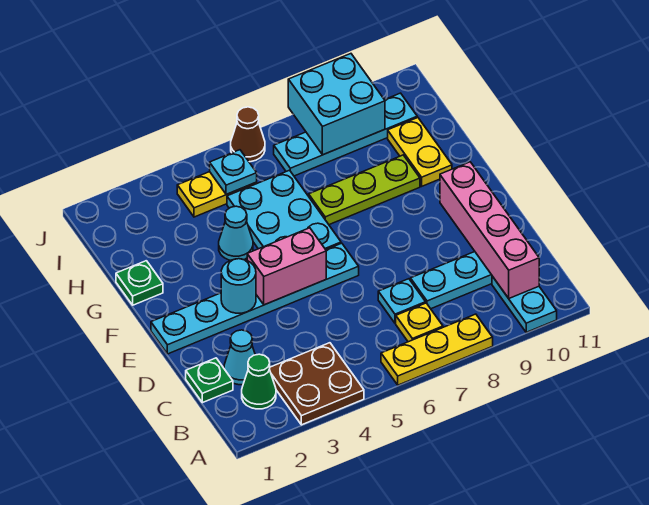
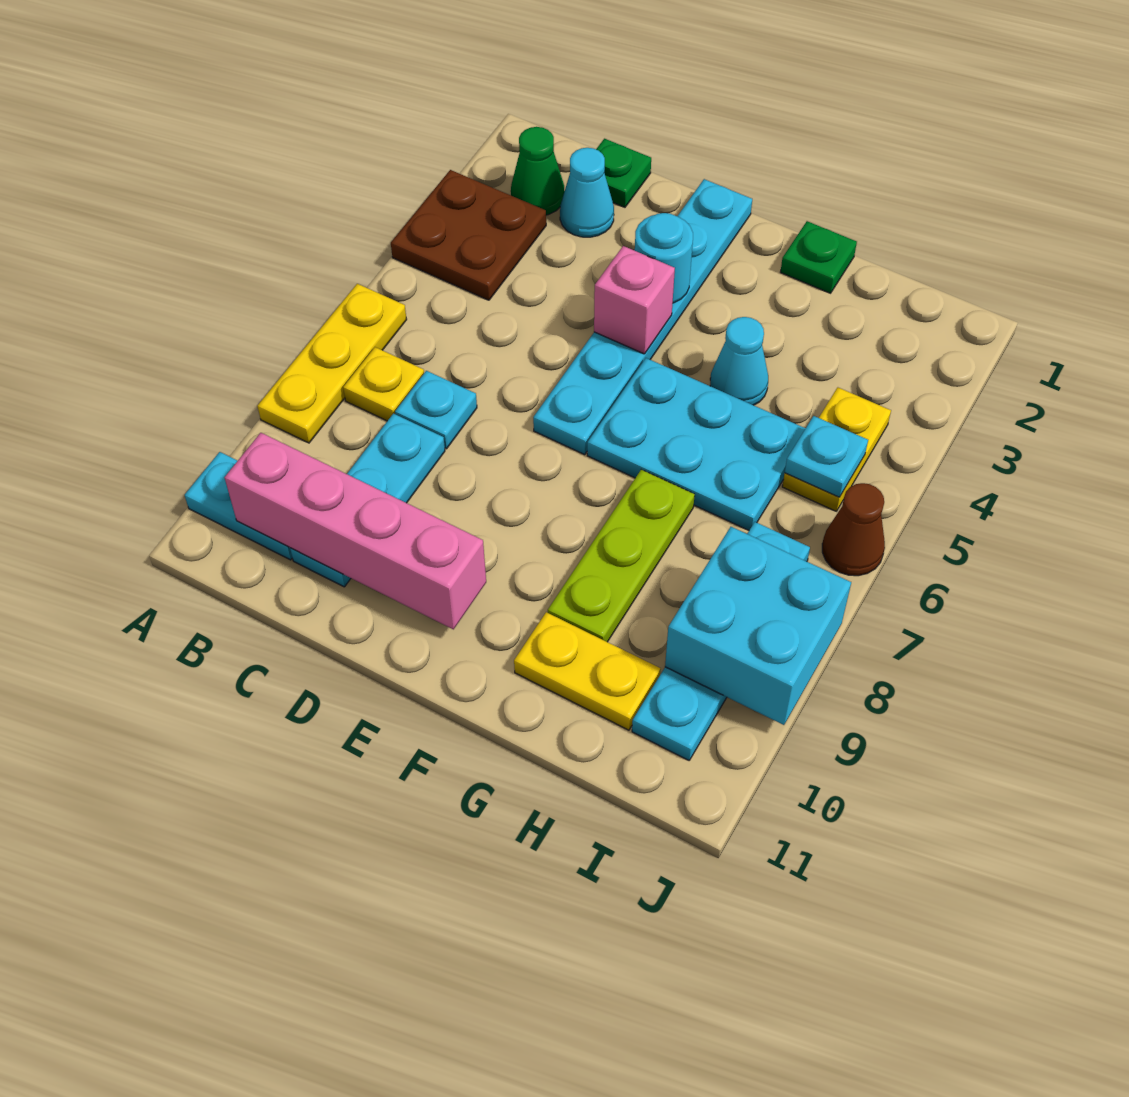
pink brick E4:E5 level 2 -> pink brick E4 level 2

